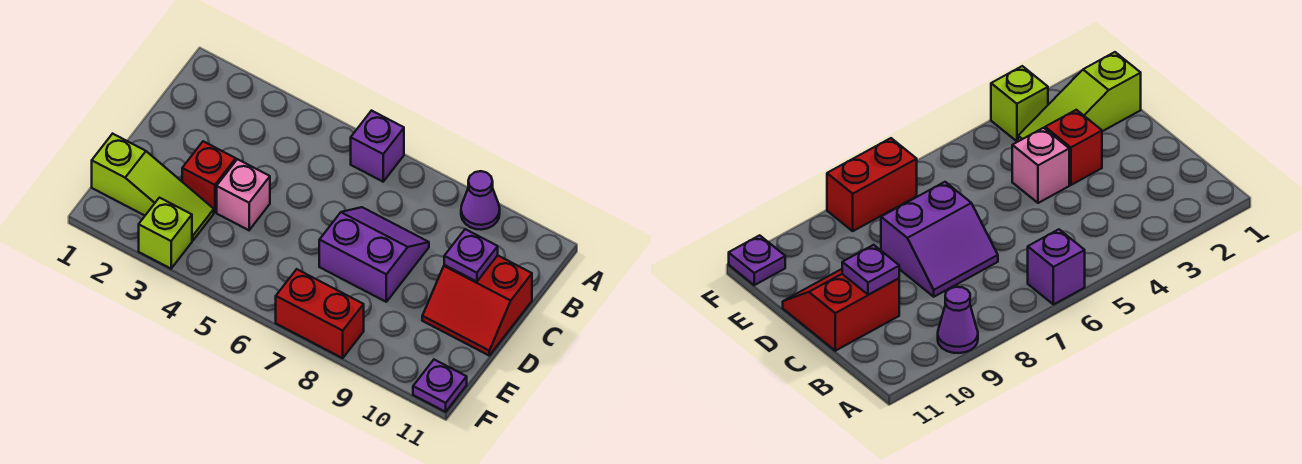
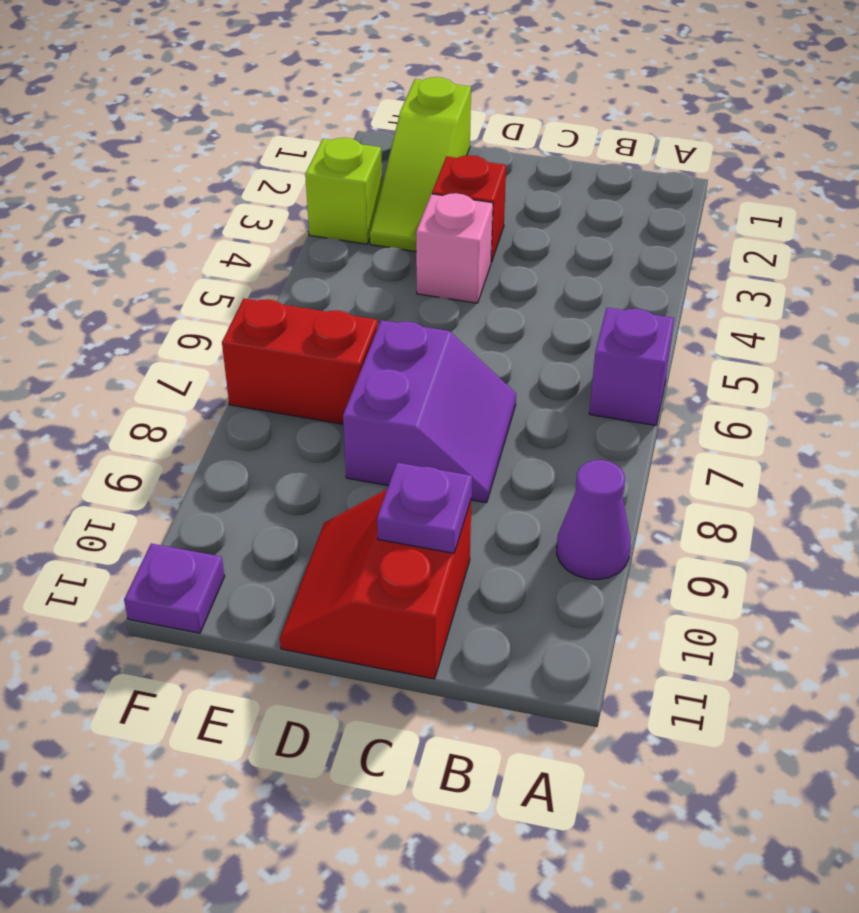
red brick F7:F8 level 1 -> red brick E7:F7 level 1

